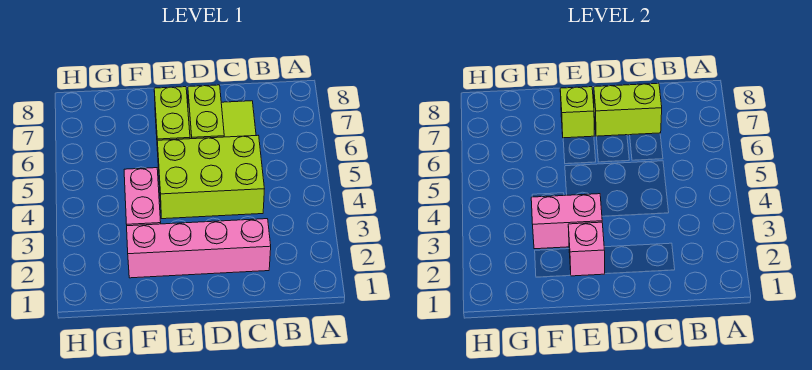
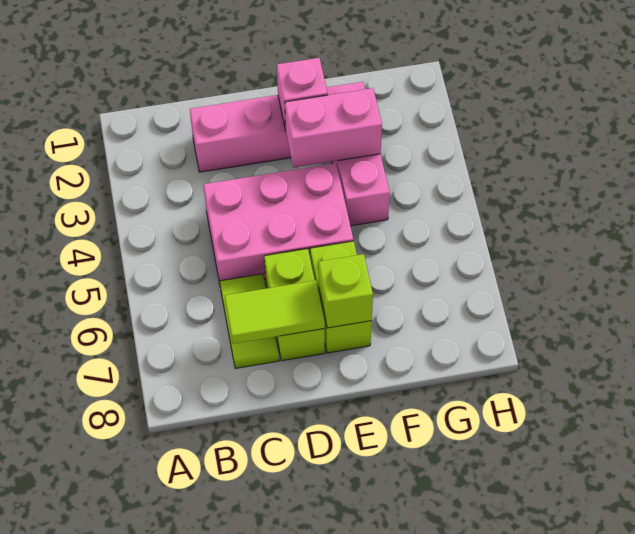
lime brick C4:E5 level 1 -> pink brick C4:E5 level 1
lime brick C7:D7 level 2 -> lime tile C7:D7 level 2

